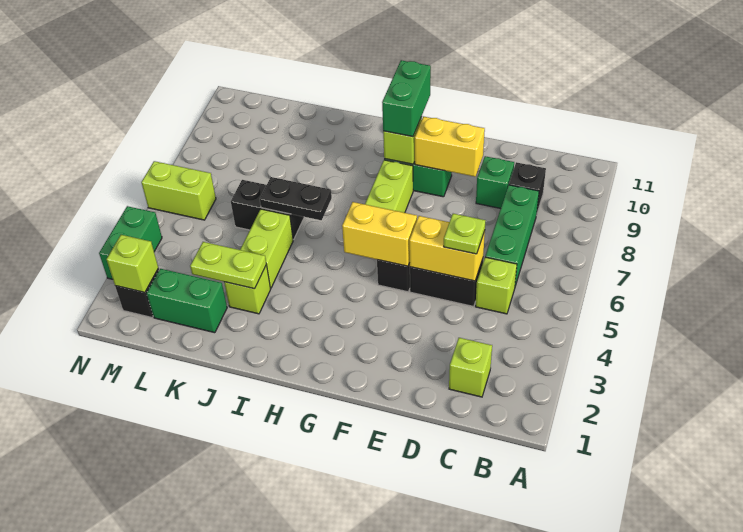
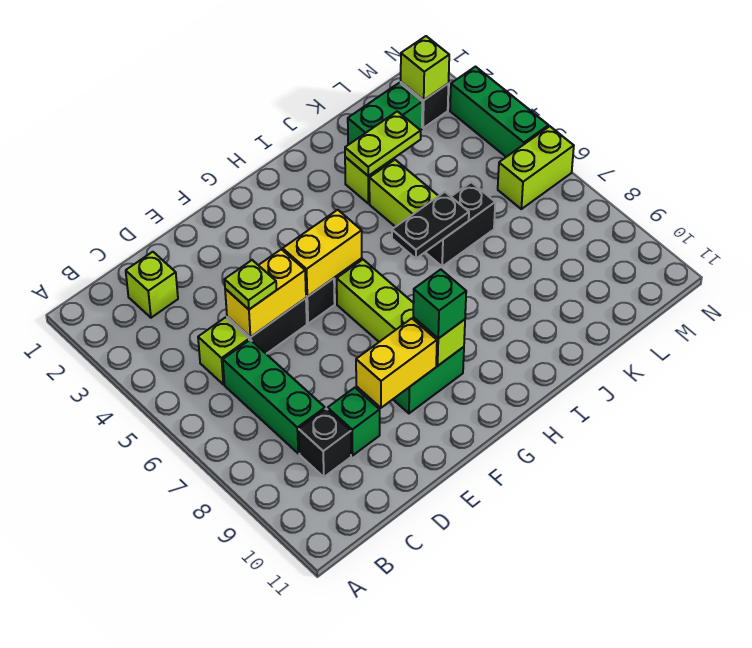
green brick G9:G10 level 3 -> green brick G9 level 3
green brick N3:N4 level 1 -> green brick N3:N5 level 1

